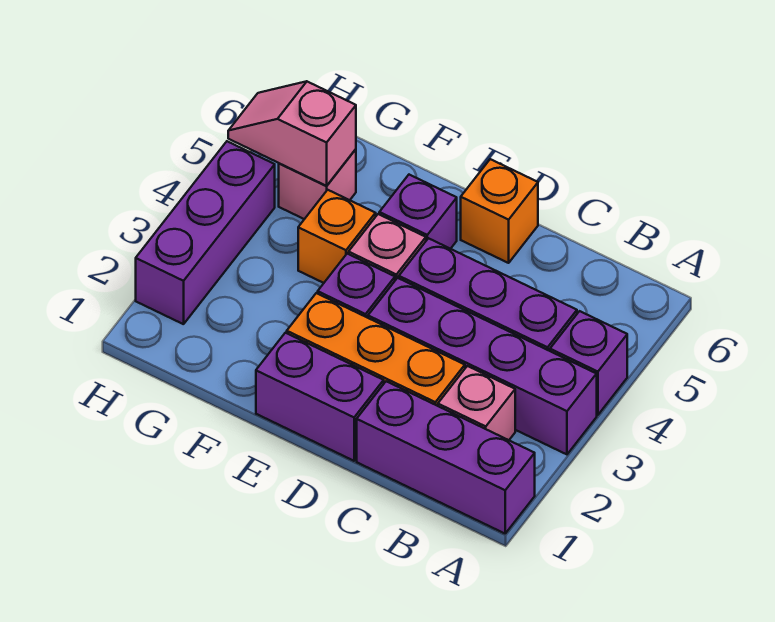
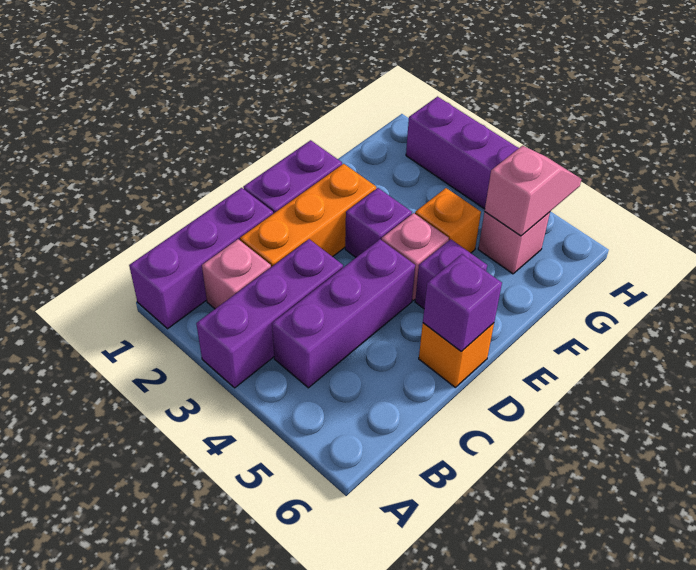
purple brick A3:D3 level 1 -> purple brick A3:C3 level 1
purple brick A4 level 1 -> purple brick D6 level 2

